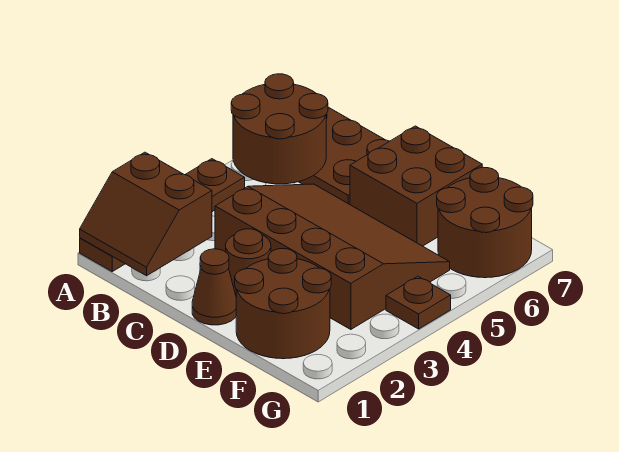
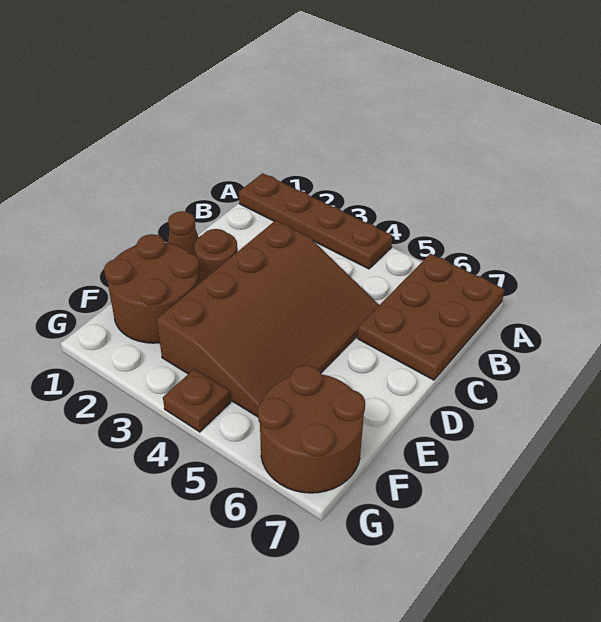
brown slope A1:B2 level 2 top 2 -> none
brown round brick A5:B6 level 2 -> none
brown brick D6:E7 level 1 -> none

